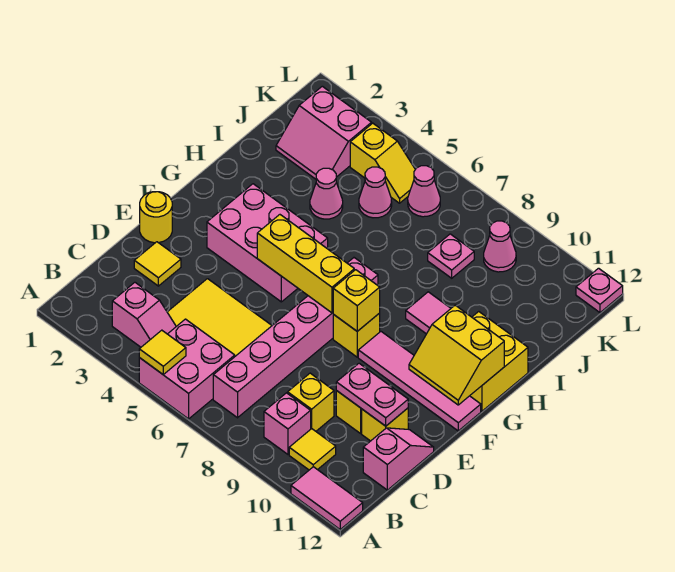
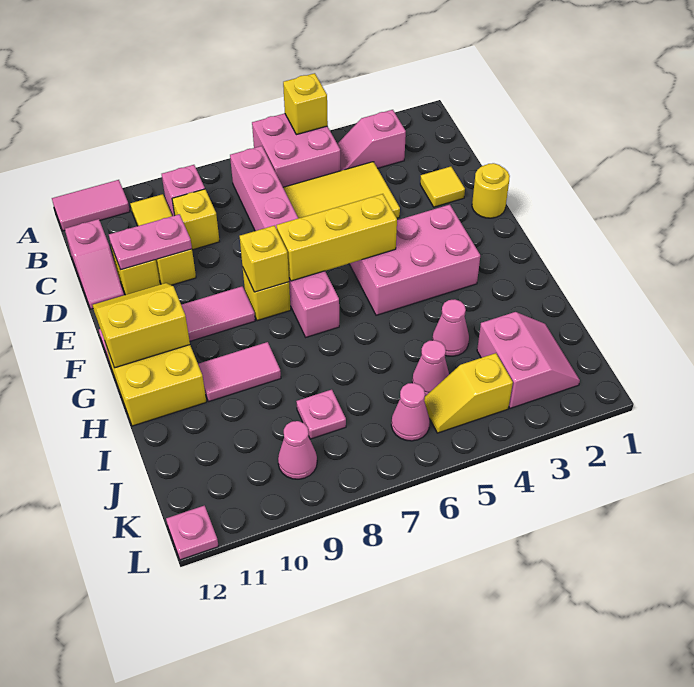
yellow tile A5 level 2 -> yellow brick A5 level 2
pink slope J2:K3 level 1 top K -> pink slope J2:K3 level 1 top 3

